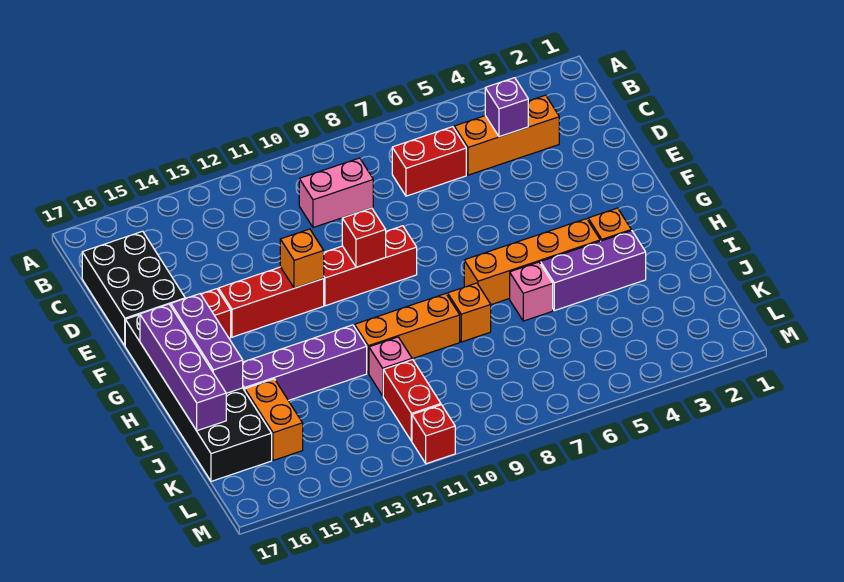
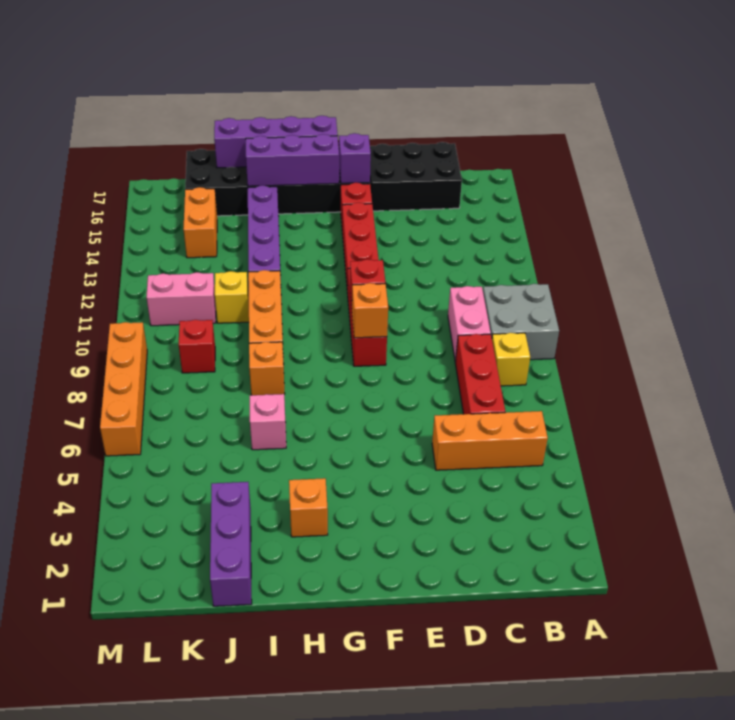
none -> grey brick A9:B10 level 1
none -> yellow brick B8 level 1
orange brick C3:C5 level 1 -> orange brick B5:D5 level 1
purple brick C4 level 2 -> purple brick F16 level 2
red brick C6:C7 level 1 -> red brick C6:C8 level 1
orange brick F12 level 2 -> orange brick F9 level 2
orange brick H4:H7 level 1 -> orange brick M6:M9 level 1
purple brick I3:I5 level 1 -> purple brick J1:J3 level 1
pink brick J11 level 1 -> yellow brick J11 level 1
orange brick J15:K15 level 1 -> orange brick K14:K15 level 1
red brick K11:L11 level 1 -> pink brick K11:L11 level 1
red brick M11 level 1 -> red brick K9 level 1

